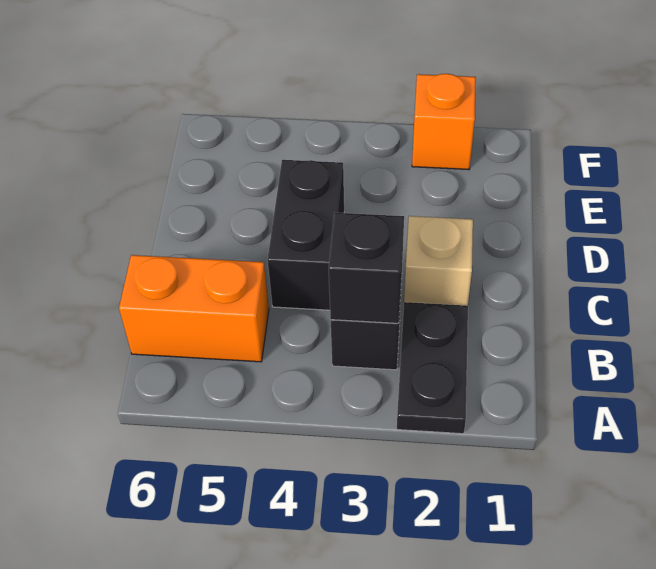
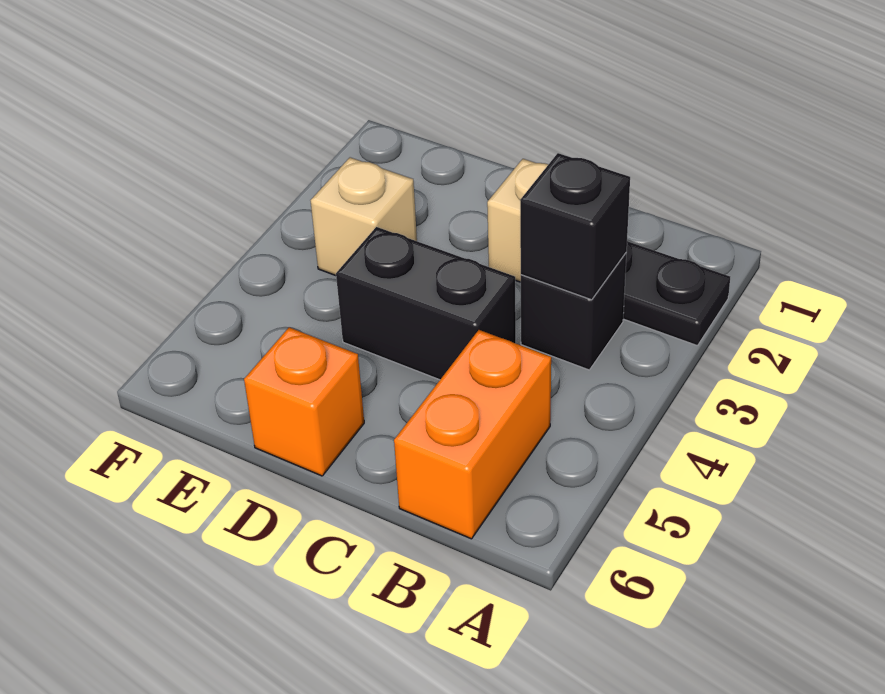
none -> tan brick E3 level 1
orange brick F2 level 1 -> orange brick D6 level 1

